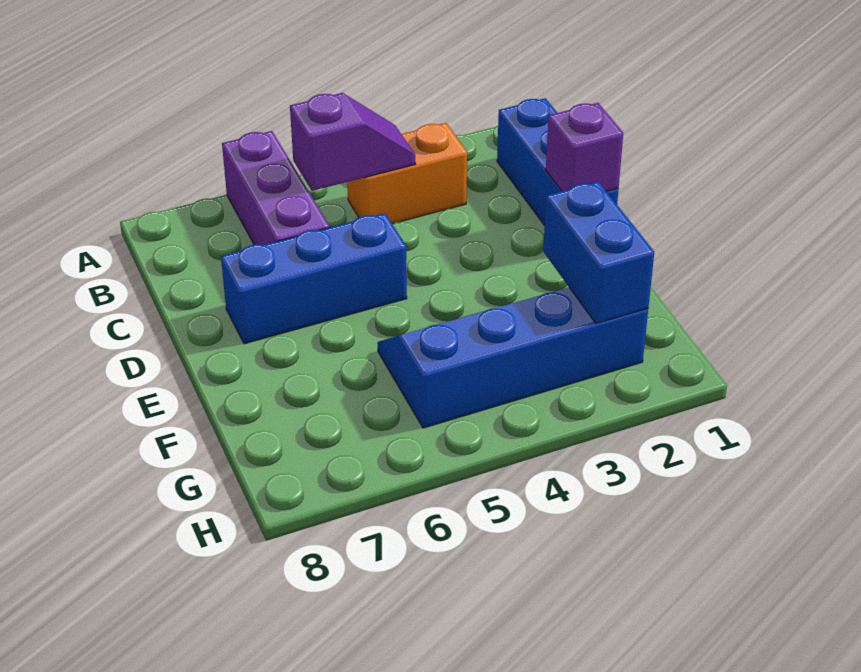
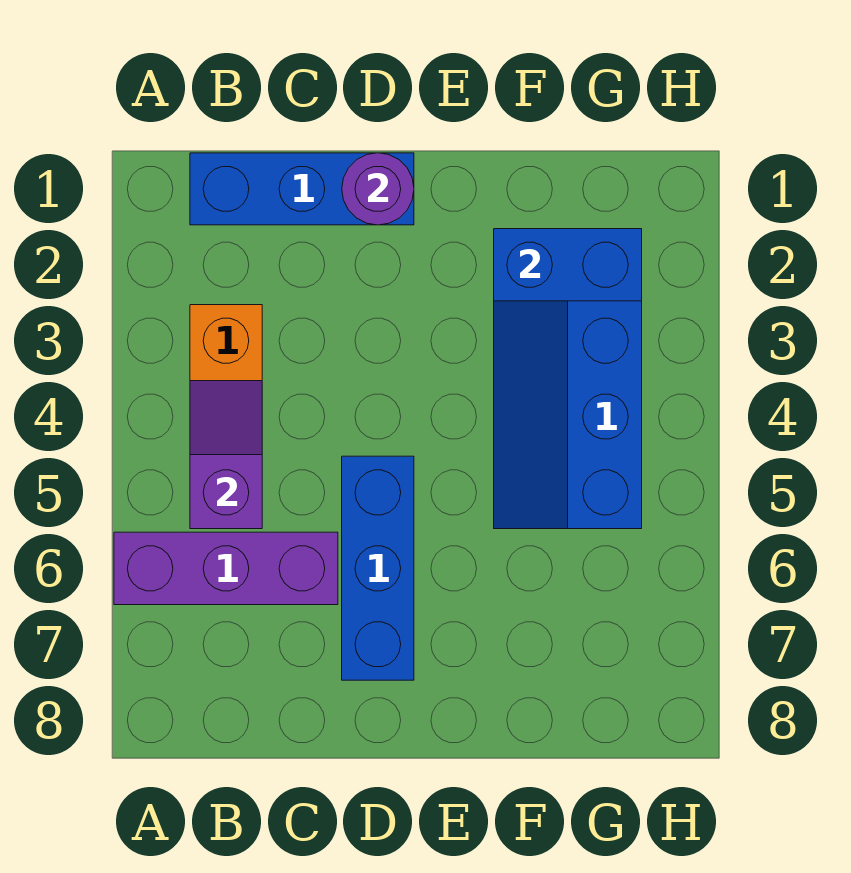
purple brick D1 level 2 -> purple round brick D1 level 2

